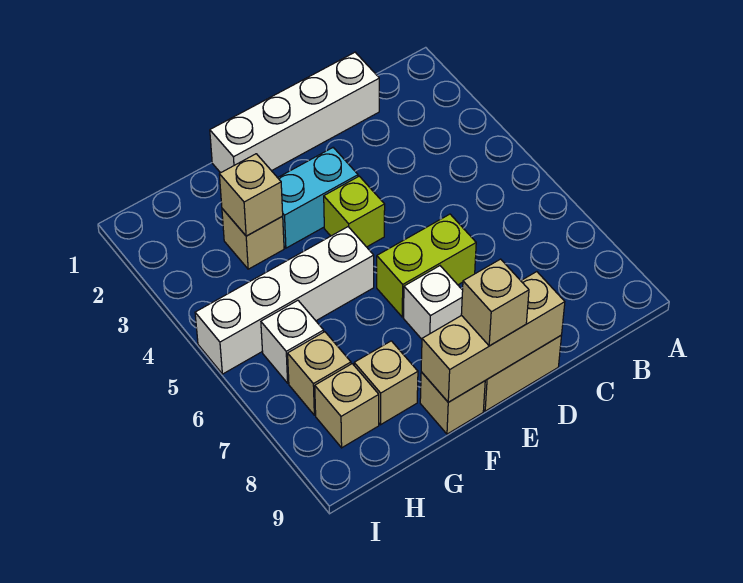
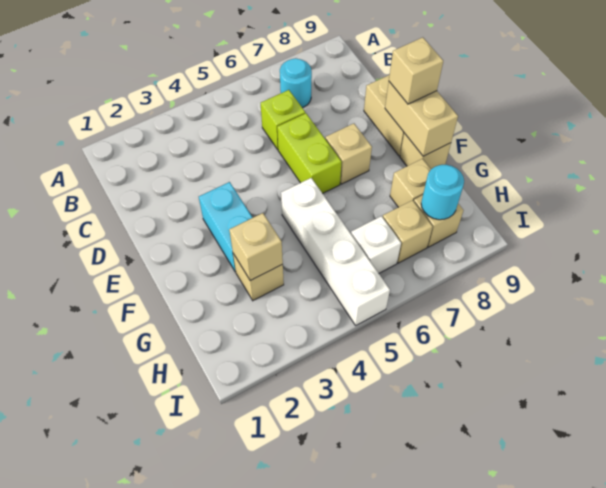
none -> cyan round brick B7 level 1
white brick C1:F1 level 1 -> none
tan brick D9:F9 level 2 -> tan brick E9:F9 level 2
lime brick E4 level 1 -> lime brick C6 level 1
white brick E7 level 1 -> tan brick E7 level 1
none -> cyan round brick H8 level 2

